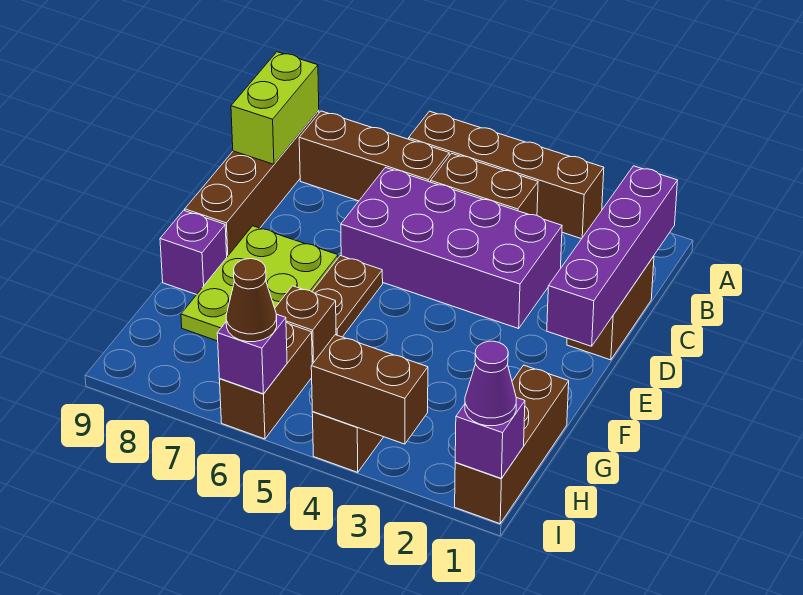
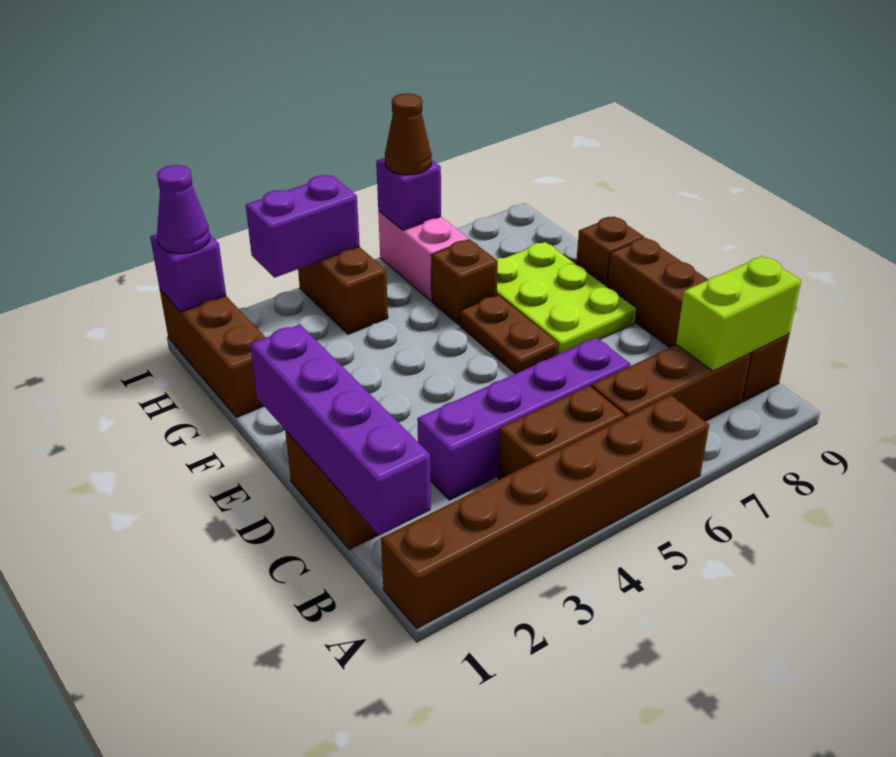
brown brick A3:A6 level 1 -> brown brick A1:A6 level 1
lime brick B9:C9 level 2 -> lime brick B8:B9 level 2
purple brick C3:D6 level 1 -> purple brick C3:C6 level 1
purple brick F9 level 1 -> brown brick F9 level 1
brown brick H6:I6 level 1 -> pink brick H6:I6 level 1
brown brick I3:I4 level 2 -> purple brick I3:I4 level 2

